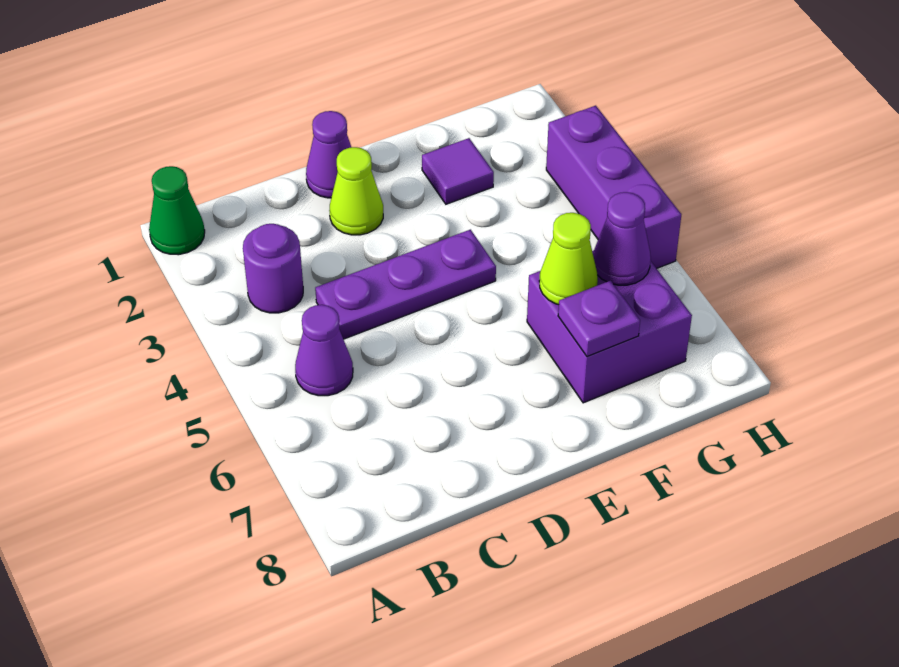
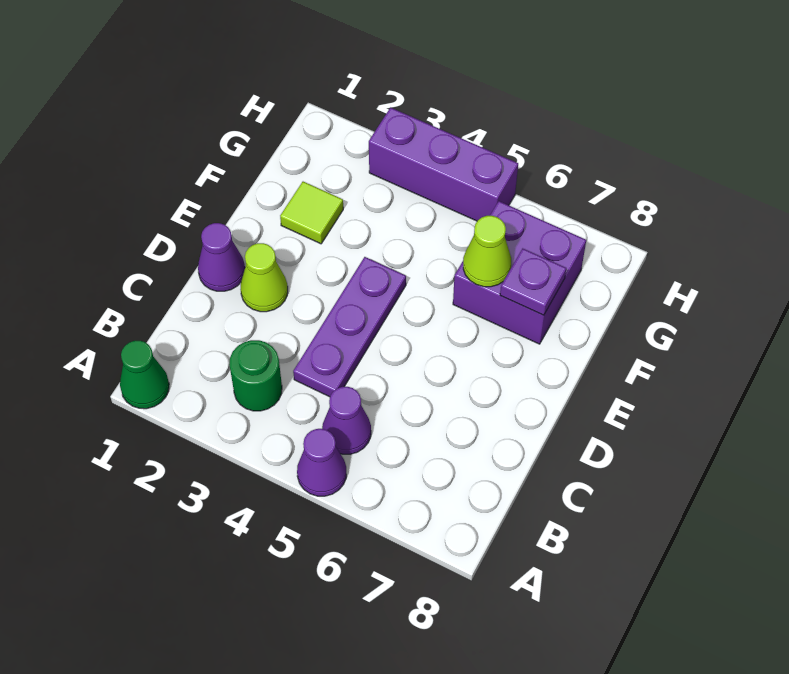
purple round brick B3 level 1 -> green round brick B3 level 1
purple tile F2 level 1 -> lime tile F2 level 1
purple cone G6 level 2 -> purple cone A5 level 1

